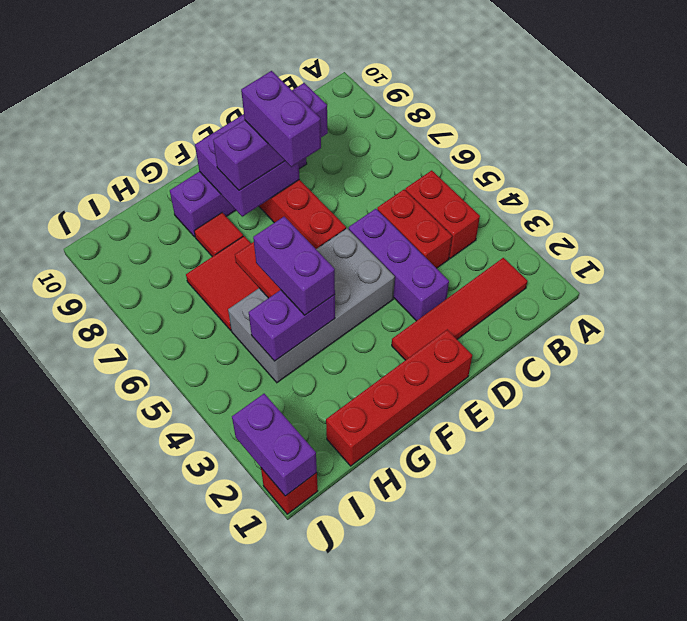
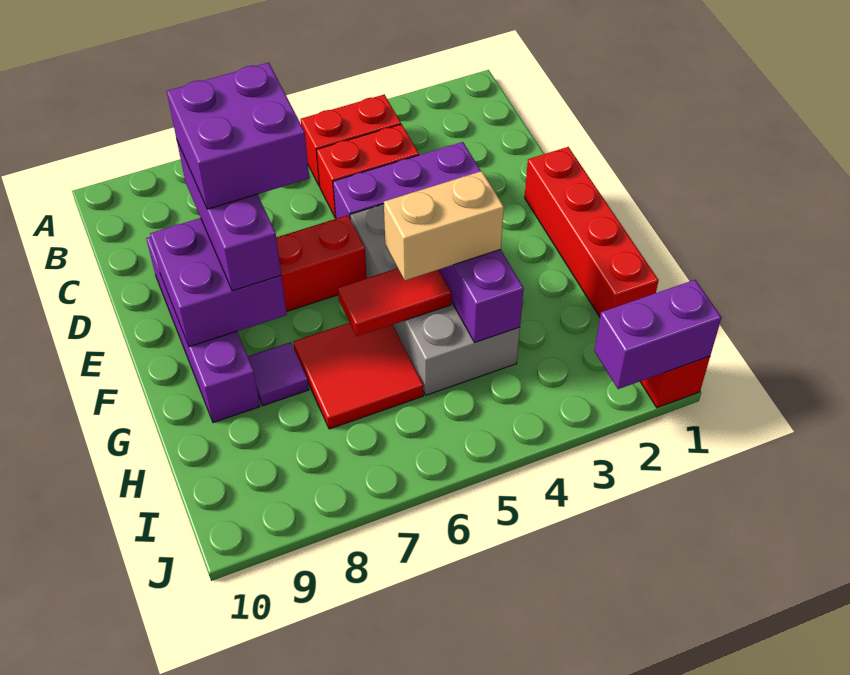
red tile B2:E2 level 1 -> none
purple brick E7:E8 level 4 -> purple brick D7:E8 level 4
purple brick G4:G5 level 3 -> tan brick G4:G5 level 3
red tile G8 level 1 -> purple tile G8 level 1

